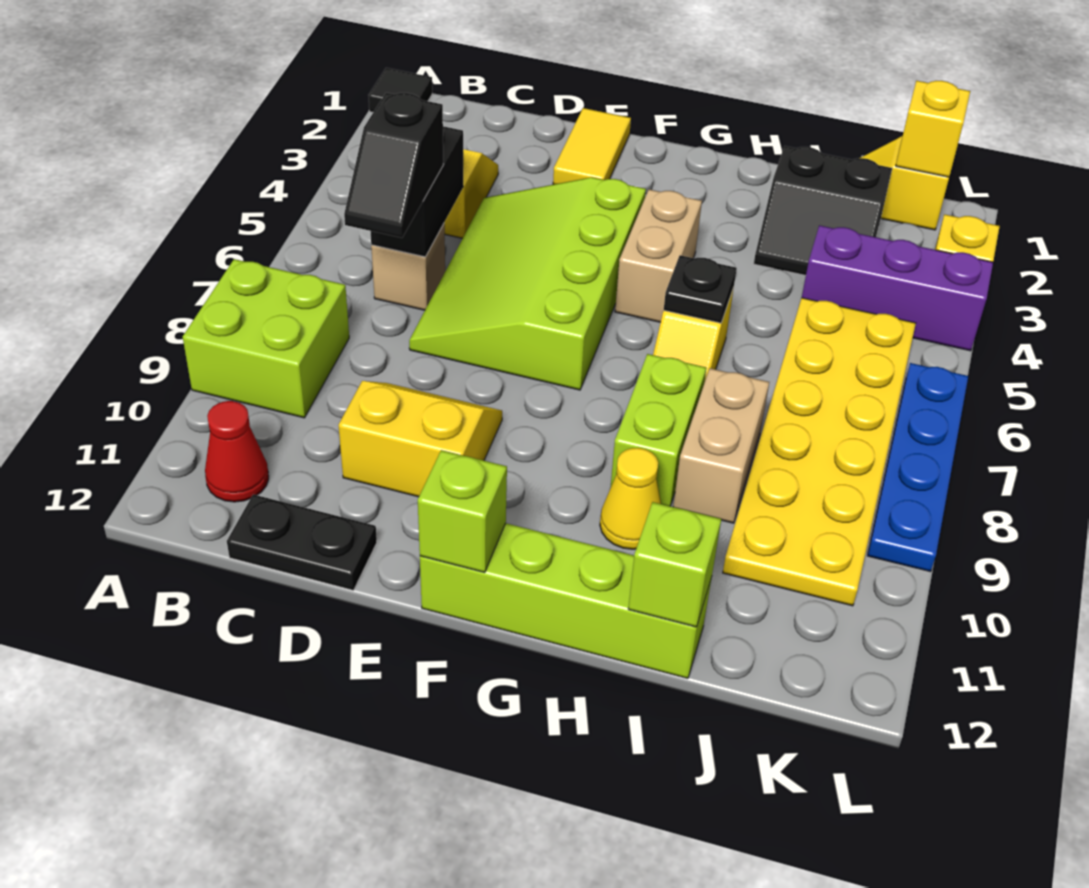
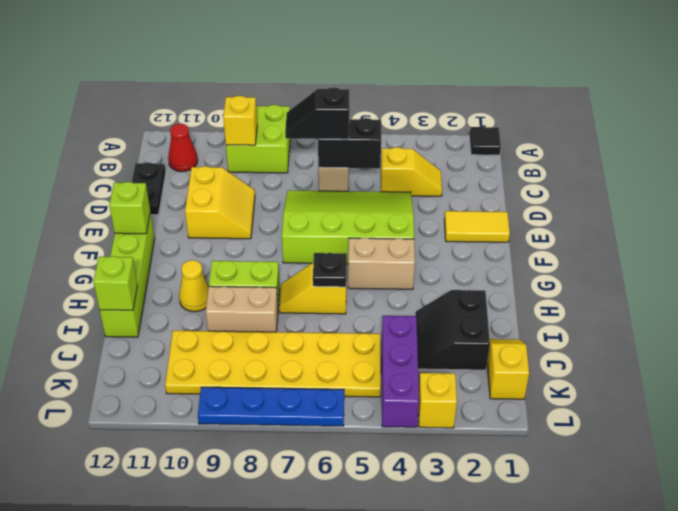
yellow brick K1 level 2 -> yellow brick B9 level 2

